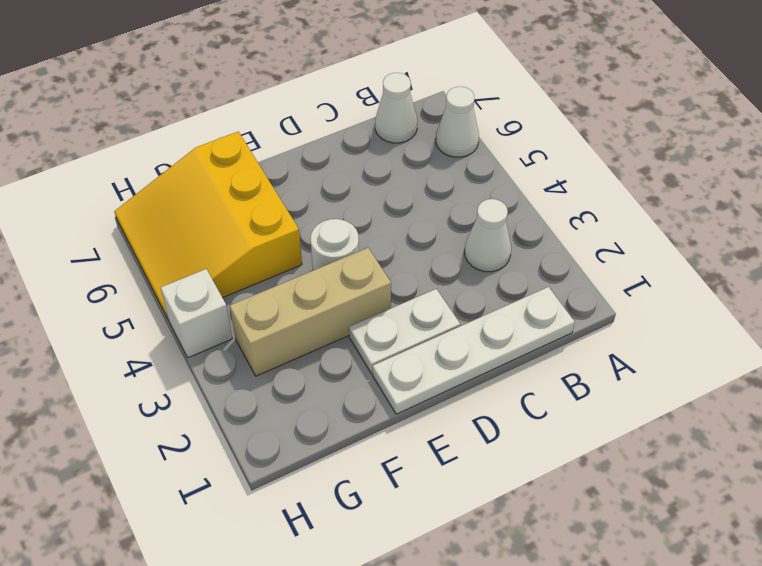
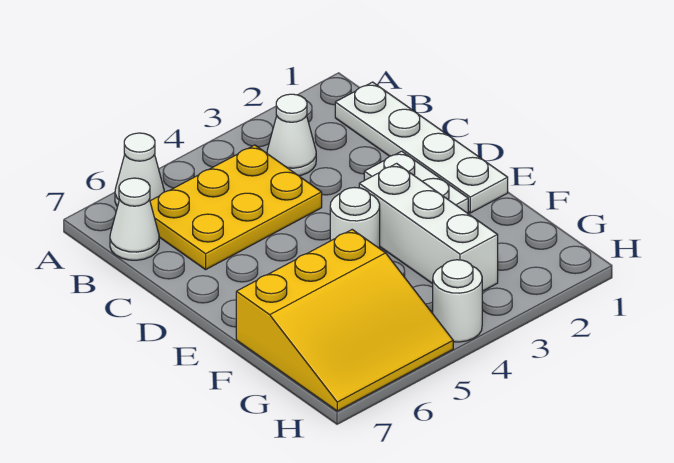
none -> yellow plate B4:C6 level 1
tan brick E3:G3 level 1 -> white brick E3:G3 level 1
white brick H4 level 1 -> white round brick H4 level 1

